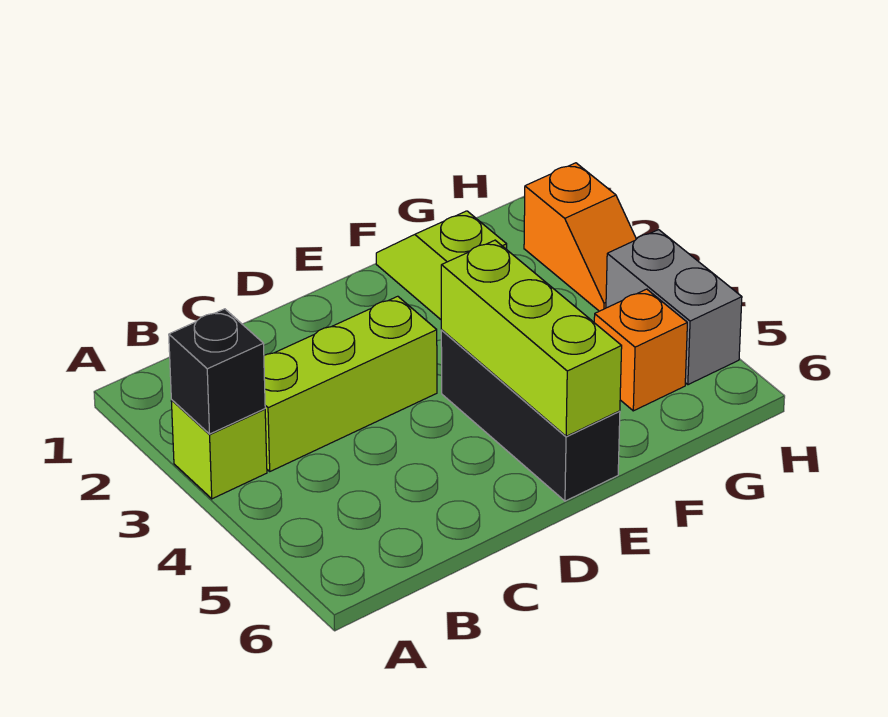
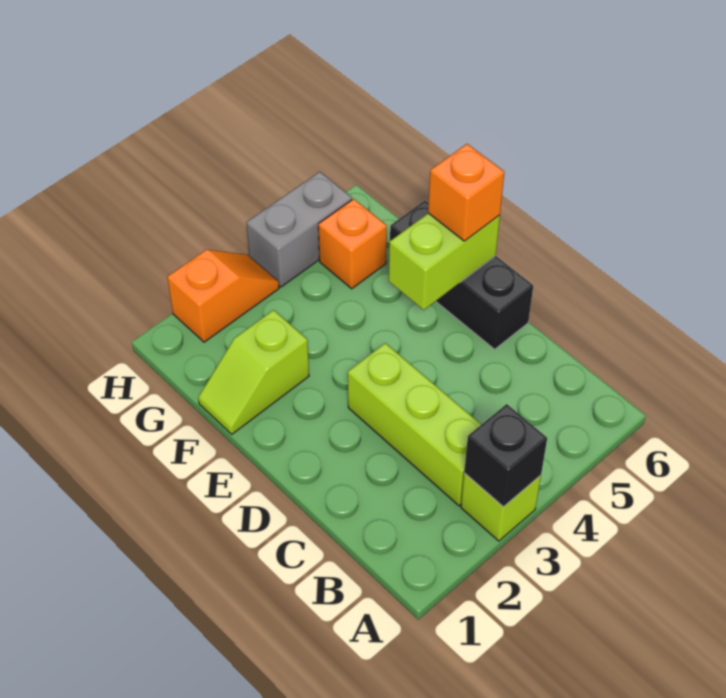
black brick E4:E6 level 1 -> black brick D6:F6 level 1
lime brick E4:E6 level 2 -> lime brick E5:E6 level 2
none -> orange brick E6 level 3

